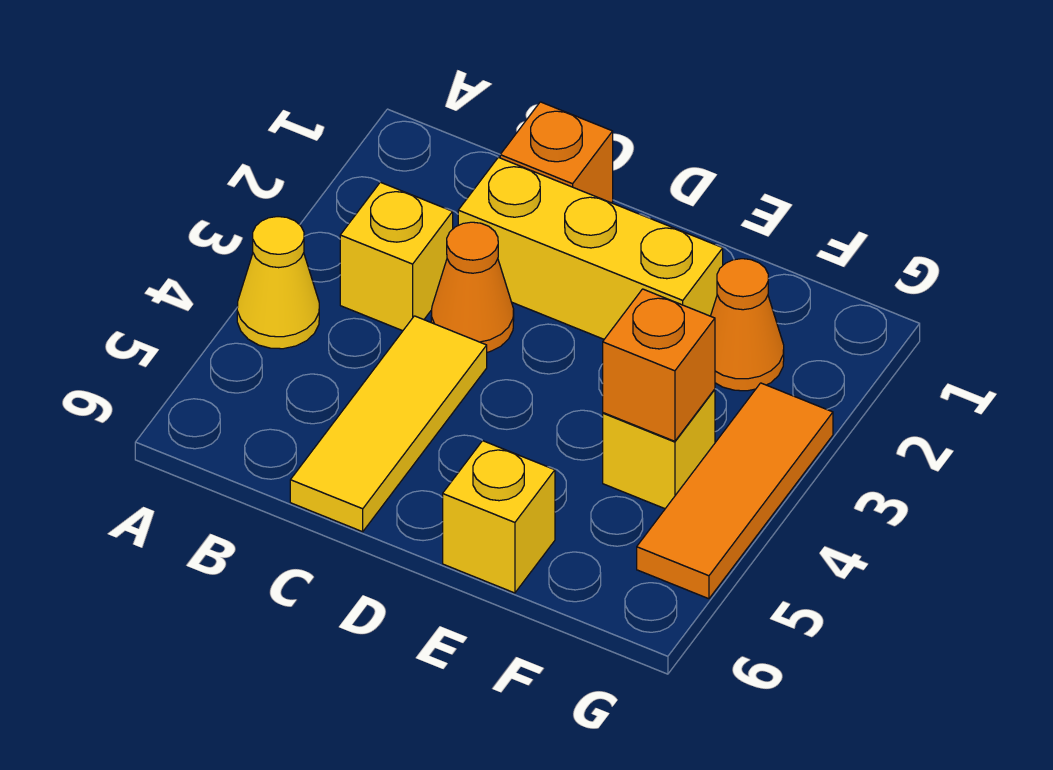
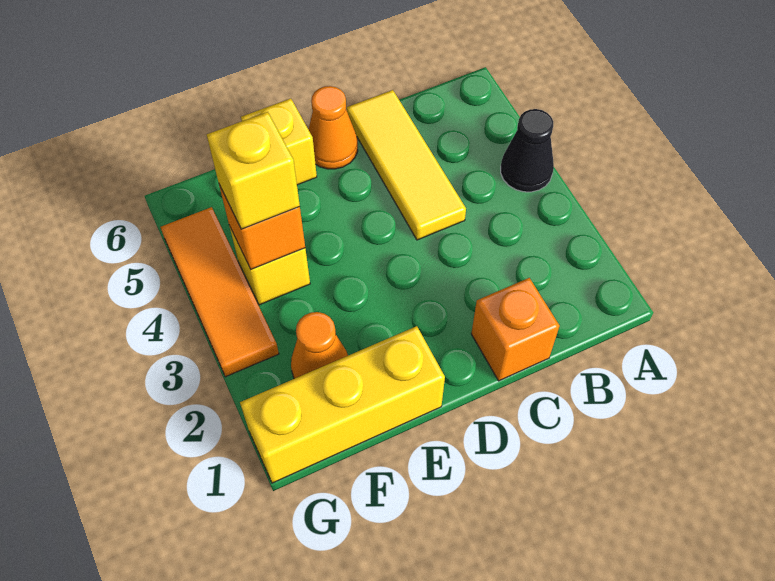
yellow cone A4 level 1 -> black cone A4 level 1
yellow brick B3 level 1 -> yellow brick F4 level 3
yellow brick C2:E2 level 1 -> yellow brick E1:G1 level 1
orange cone C3 level 1 -> orange cone D6 level 1

